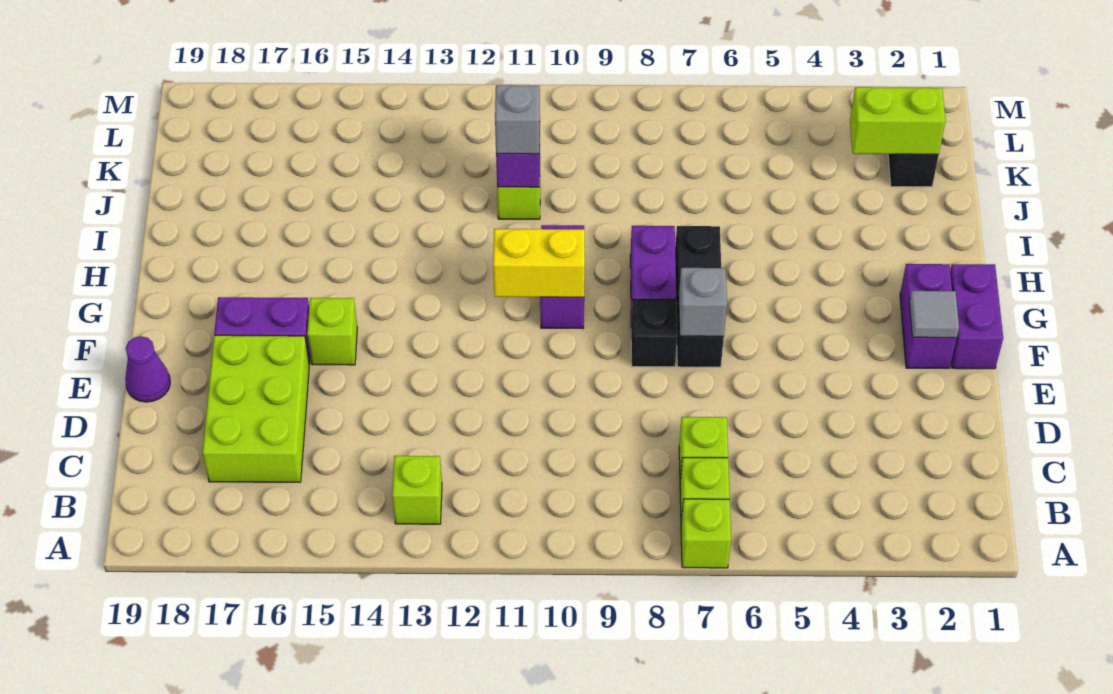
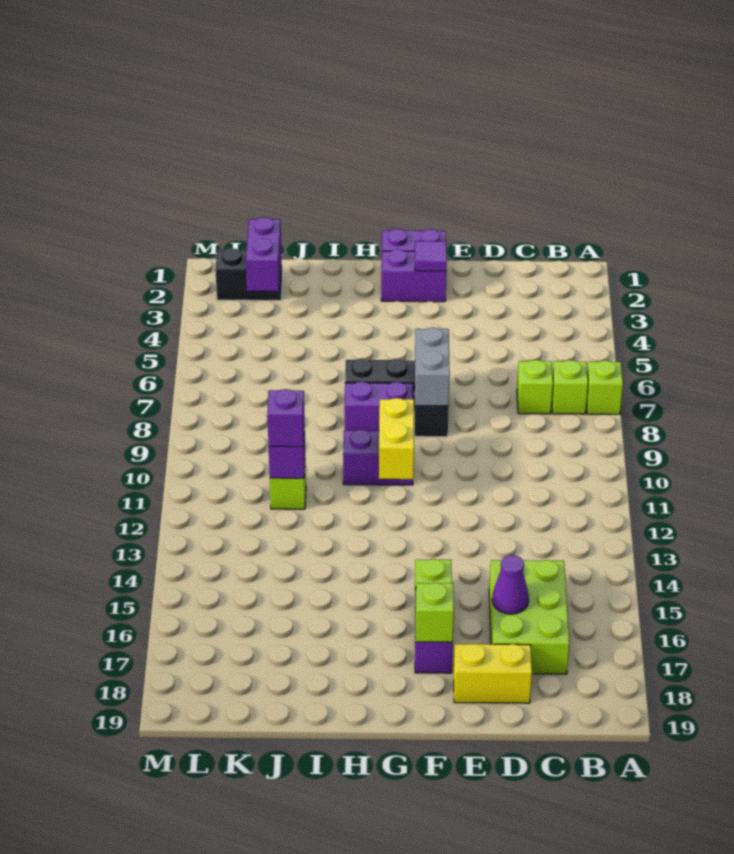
lime brick B13 level 1 -> lime brick F17 level 2
lime brick C16:E17 level 1 -> lime brick C15:D17 level 1
none -> yellow brick D18:E18 level 1
purple cone E19 level 1 -> purple cone D16 level 2
grey tile F2 level 2 -> purple tile F2 level 2
grey brick F7 level 2 -> grey brick F7:F8 level 2
grey brick J11 level 3 -> purple brick J11 level 3
lime brick K2:K3 level 2 -> purple brick K2:K3 level 2

